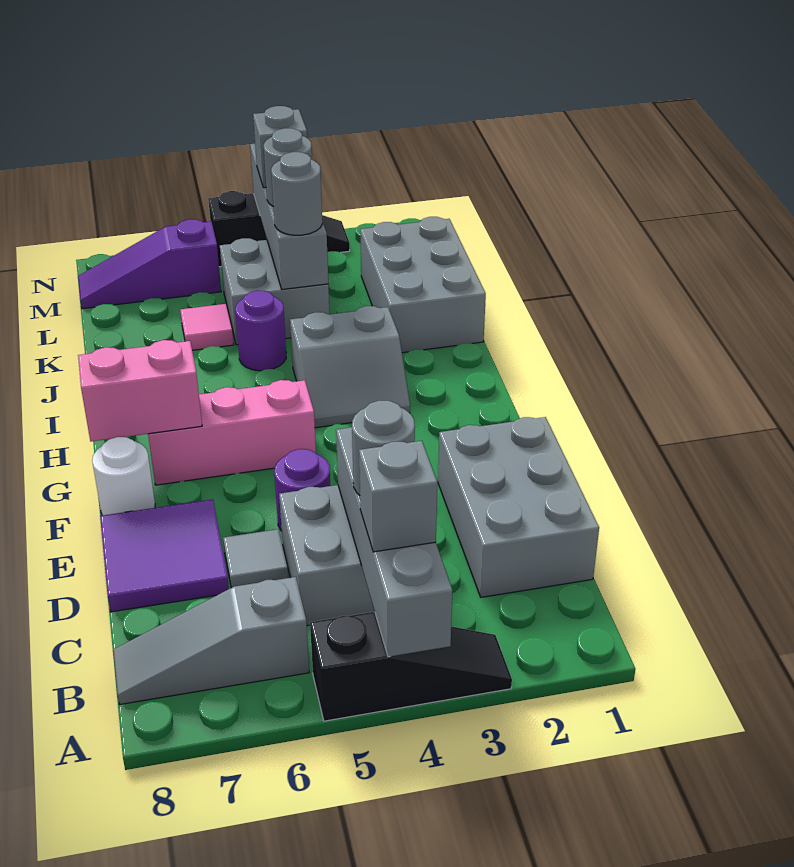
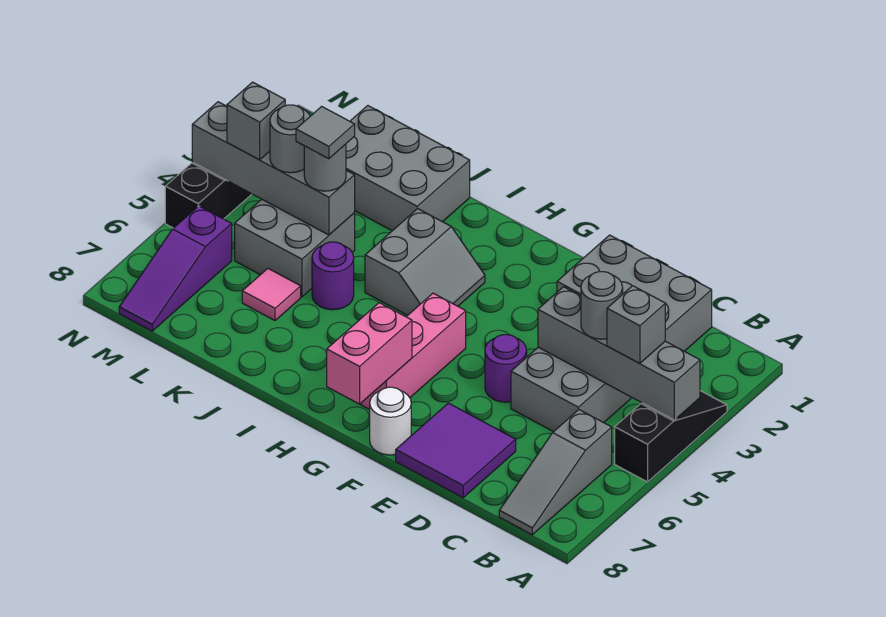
grey tile D6 level 1 -> grey tile K4 level 4

